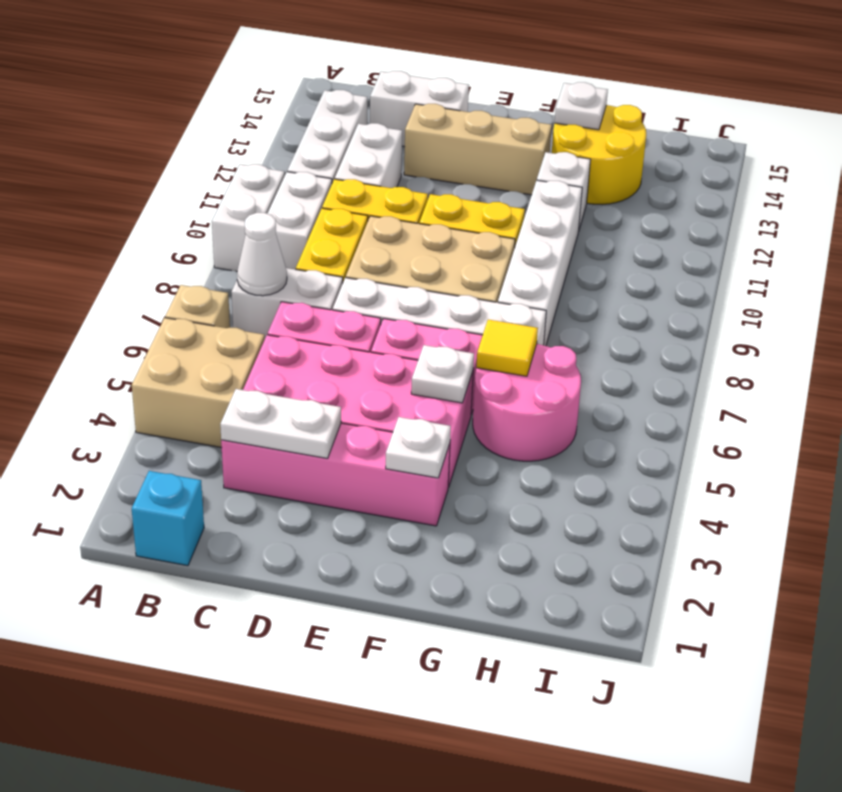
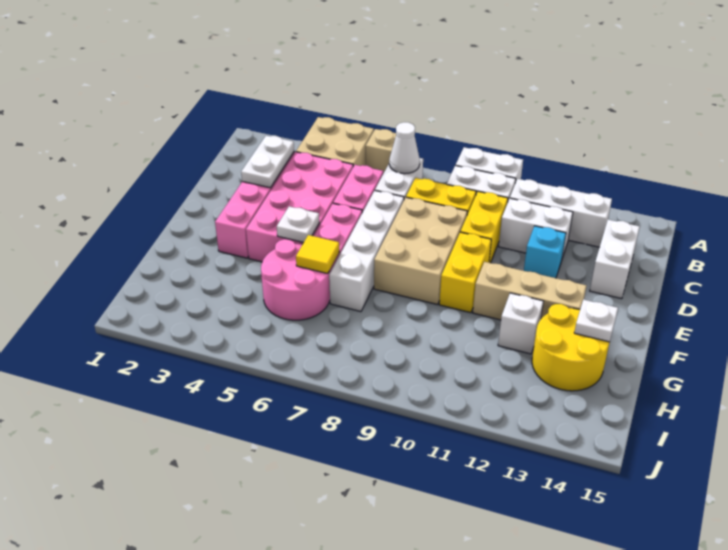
cyan brick B1 level 1 -> cyan brick D12 level 1
tan brick D13:F13 level 1 -> tan brick F11:F13 level 1
white plate F3 level 2 -> none
white brick G8:G11 level 1 -> none

